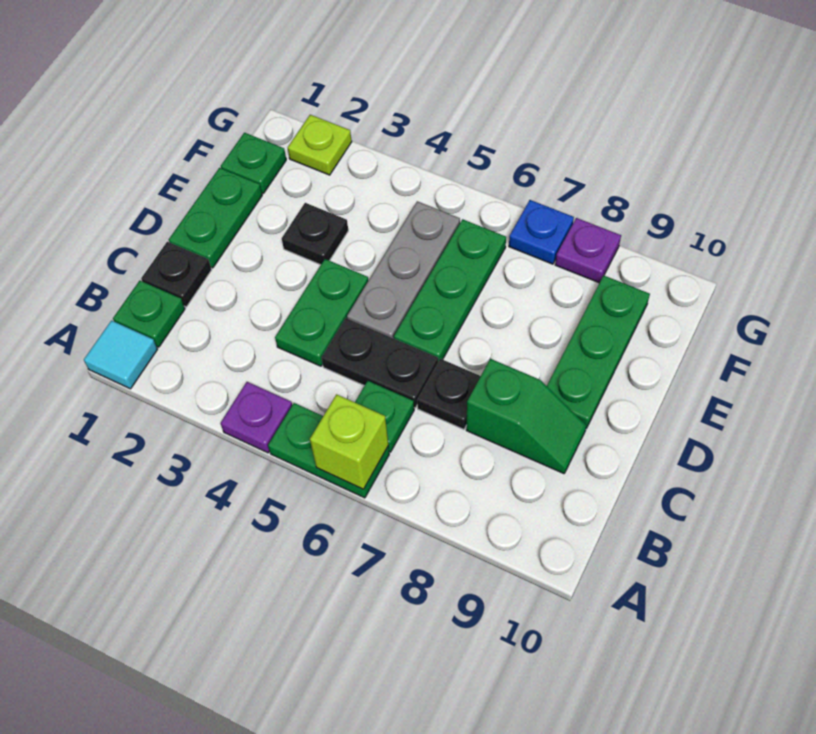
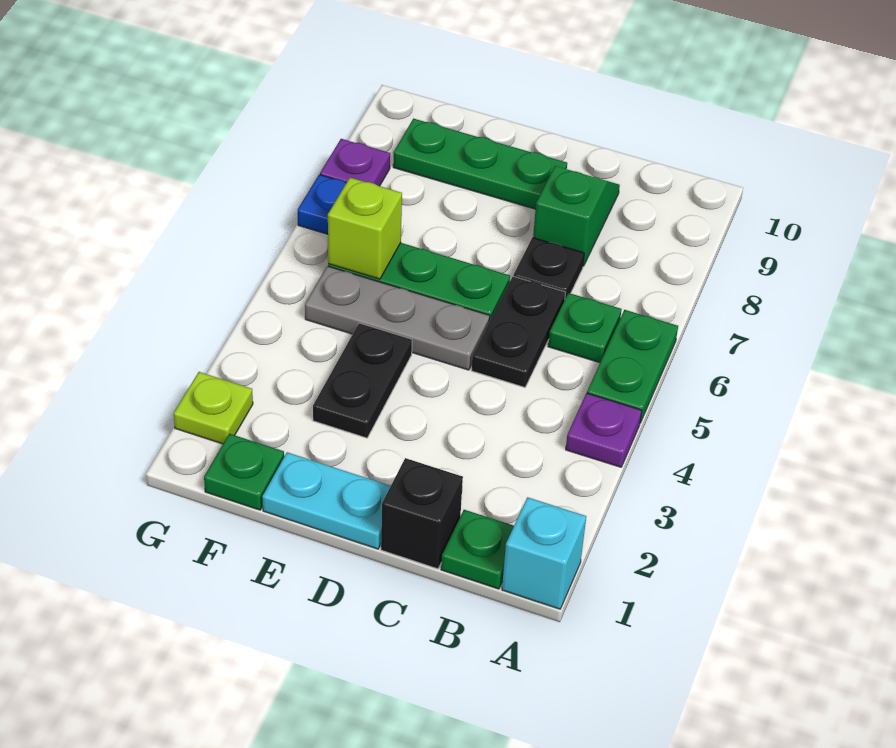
cyan tile A1 level 1 -> cyan brick A1 level 1
lime brick A6 level 2 -> lime brick F6 level 2
black plate C1 level 1 -> black brick C1 level 1
green plate C4:D4 level 1 -> none
green plate D1:E1 level 1 -> cyan plate D1:E1 level 1
black plate E3 level 1 -> black plate E3:E4 level 1

